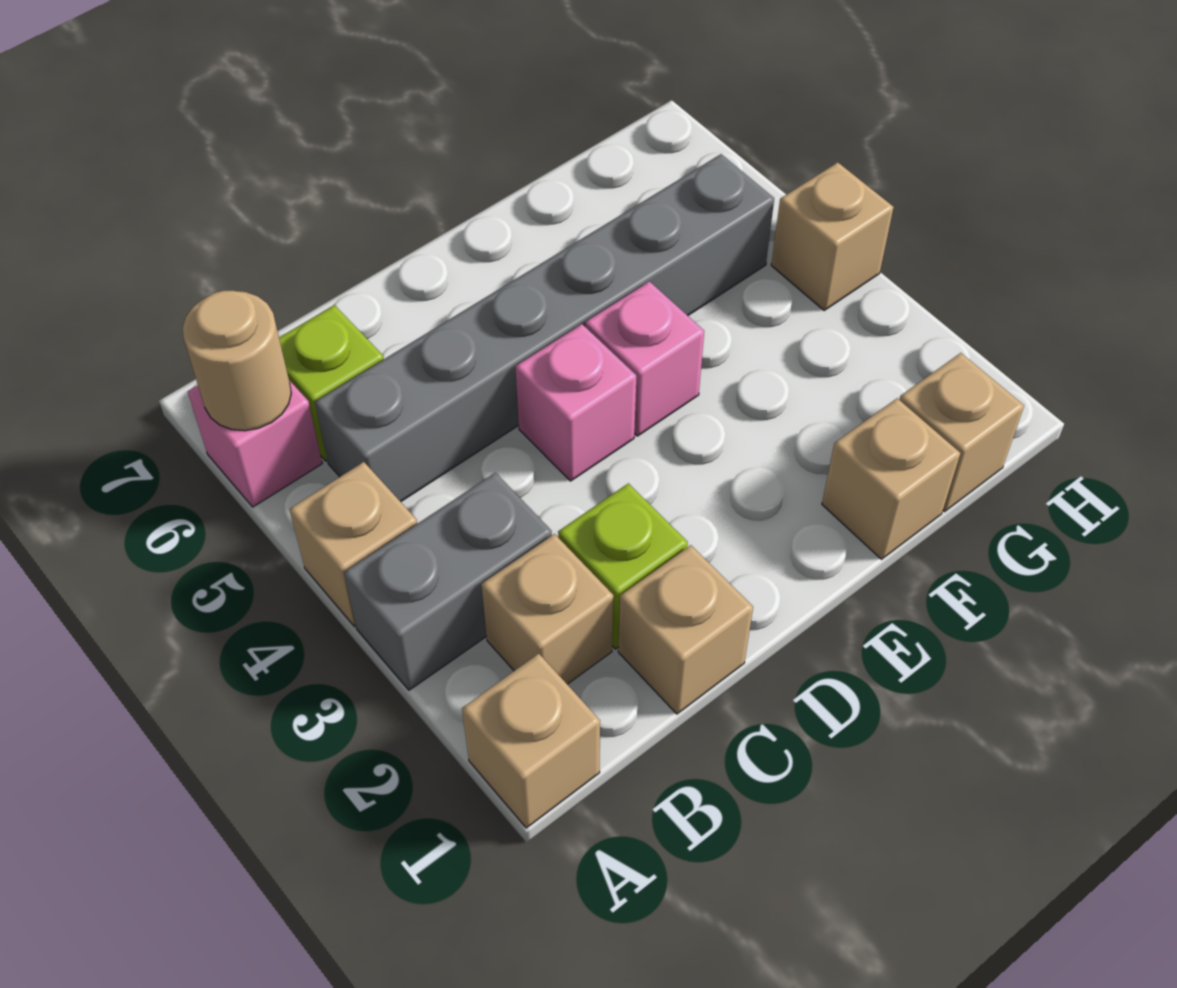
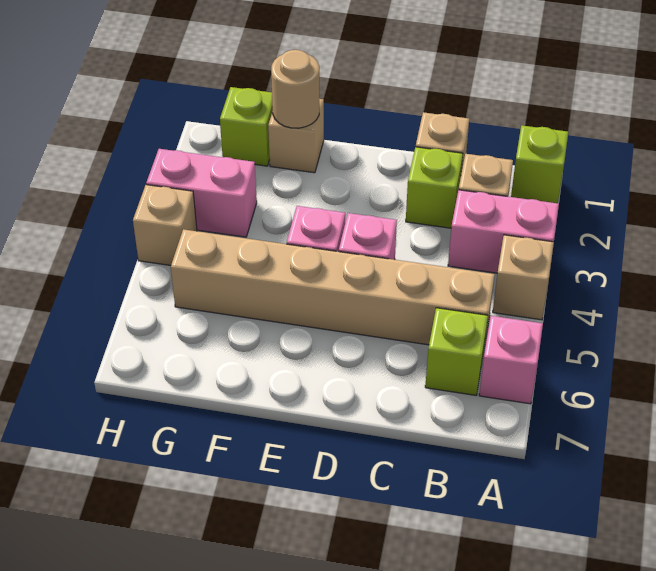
tan brick A1 level 1 -> lime brick A1 level 1
grey brick A3:B3 level 1 -> pink brick A3:B3 level 1
tan round brick A6 level 2 -> tan round brick F1 level 2
grey brick B5:G5 level 1 -> tan brick B5:G5 level 1
tan brick G1 level 1 -> lime brick G1 level 1
none -> pink brick G3:H3 level 1

